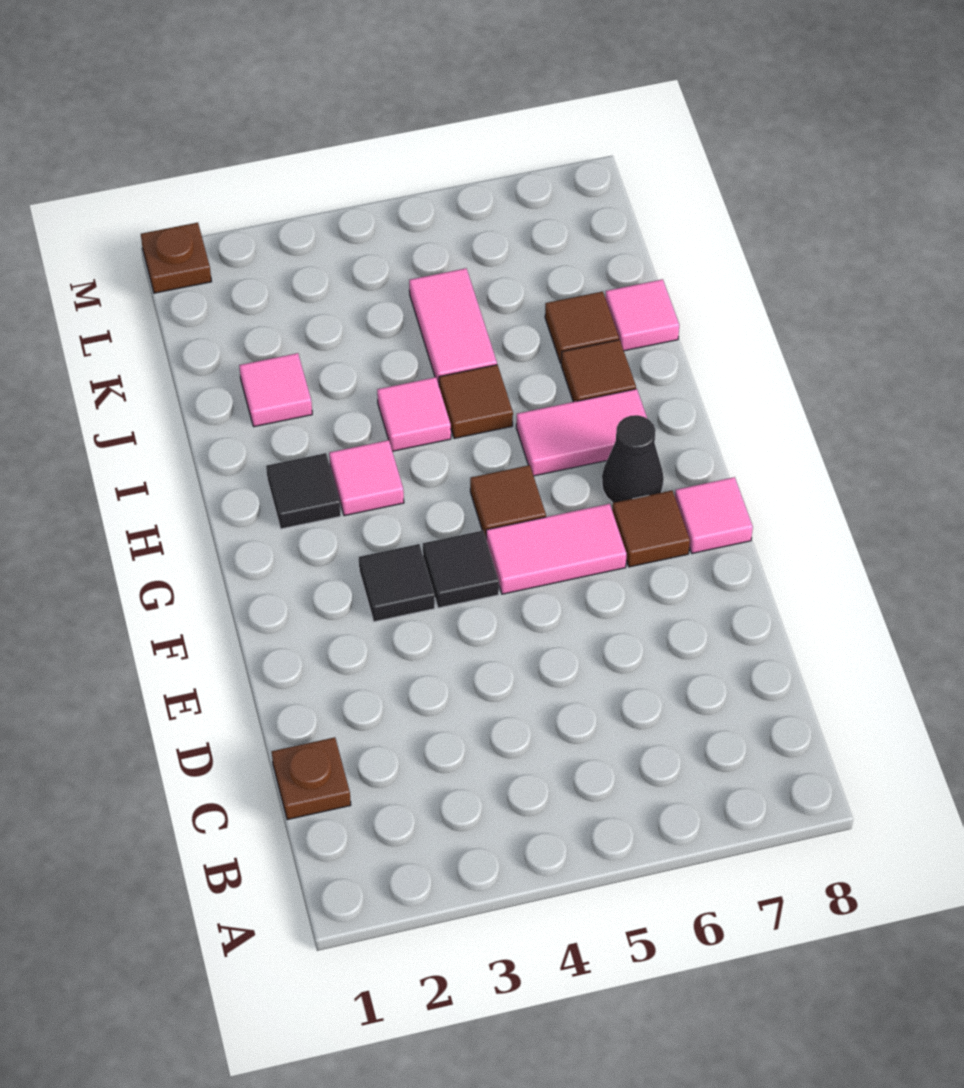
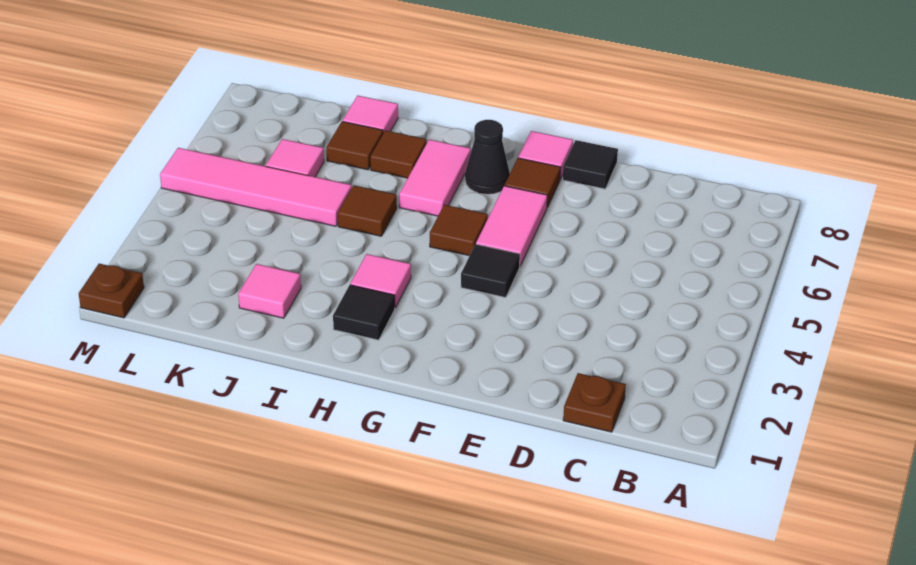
black tile F3 level 1 -> black tile E8 level 1
pink tile I4 level 1 -> pink tile K6 level 1
pink tile J5:K5 level 1 -> pink tile J5:M5 level 1

